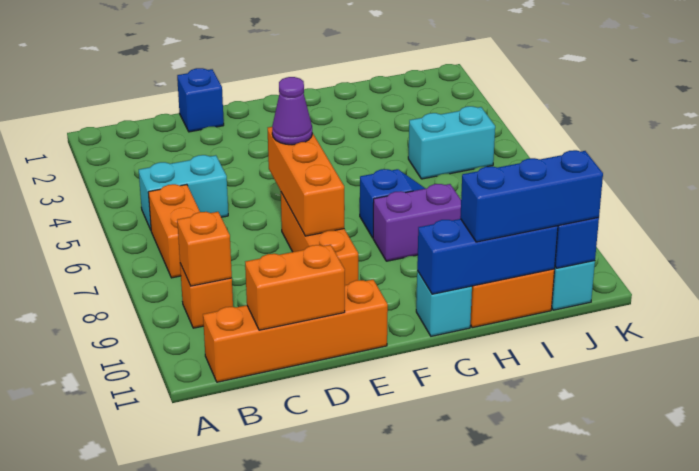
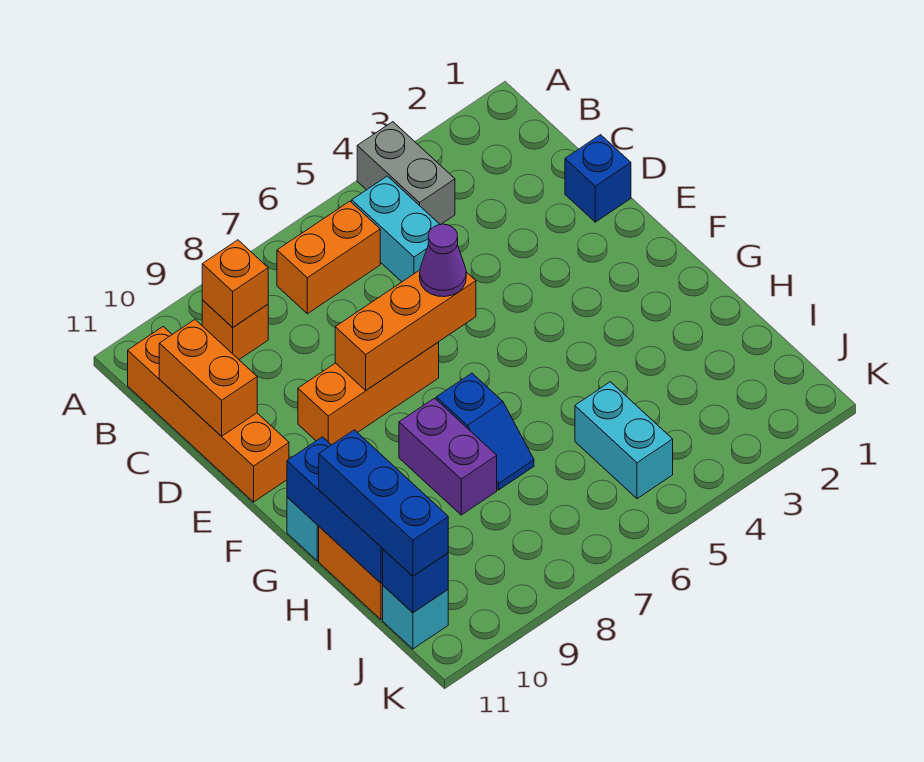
none -> grey brick A4:B4 level 1

